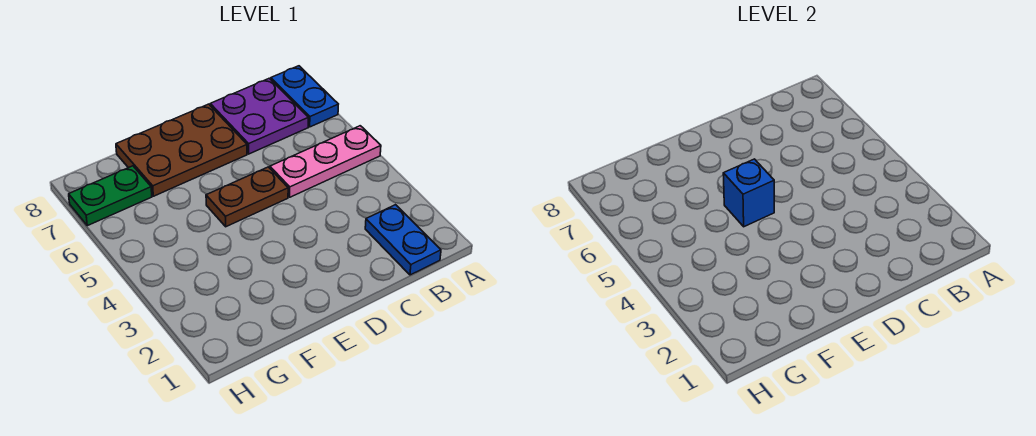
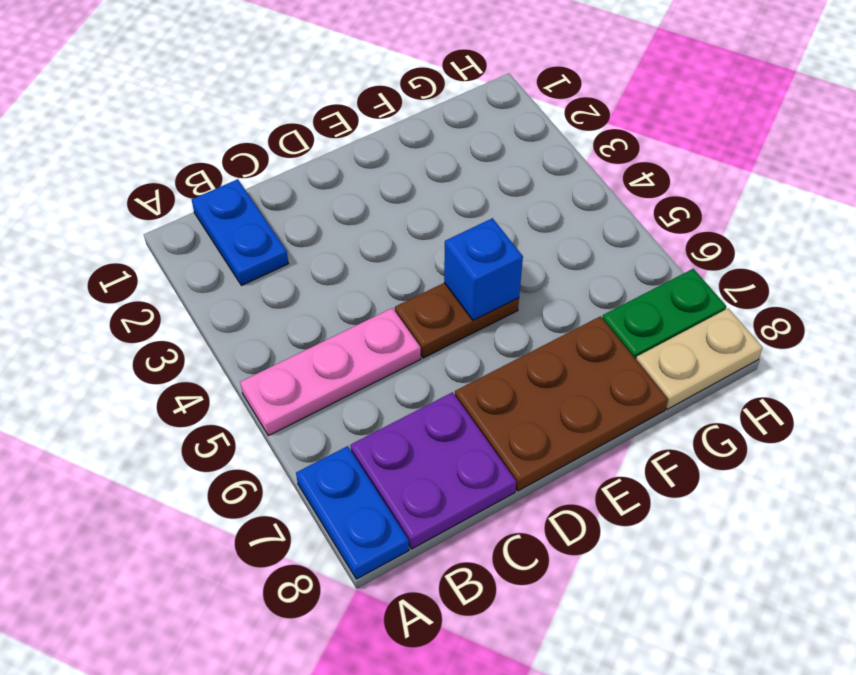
none -> tan plate G8:H8 level 1

